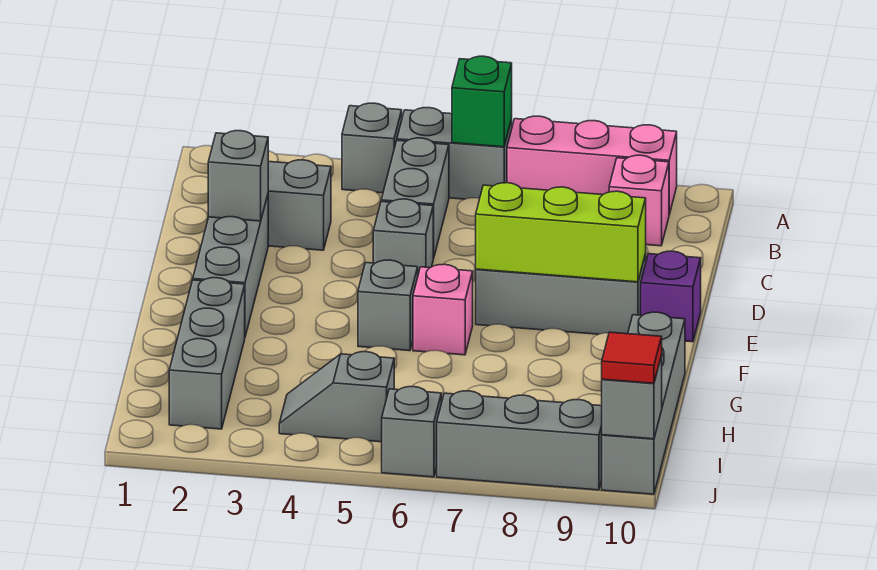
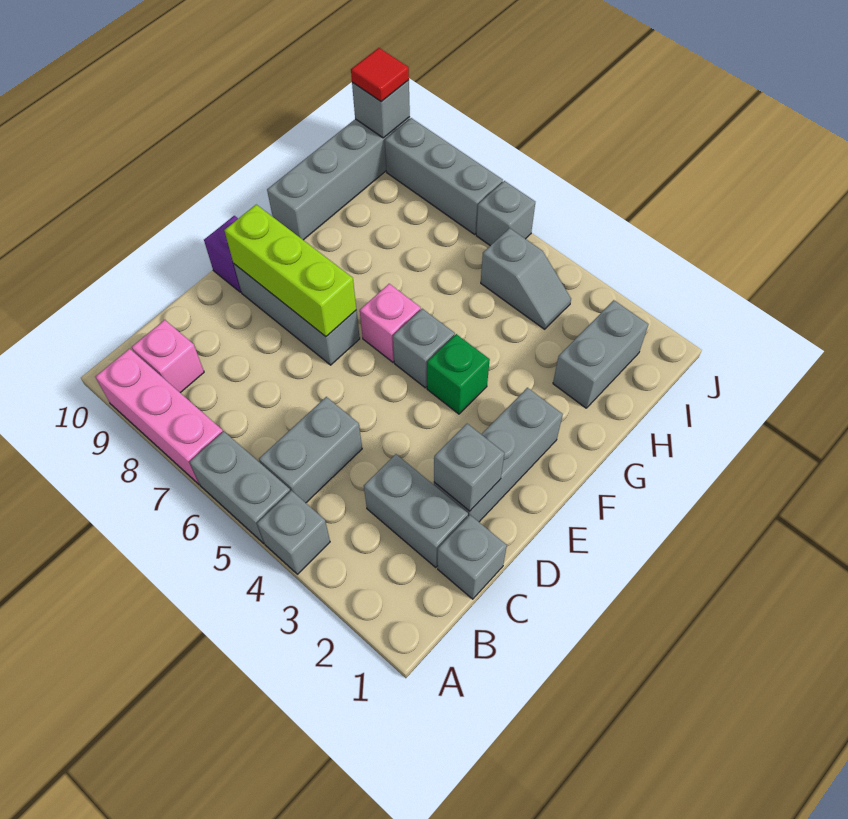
green brick A6 level 2 -> green brick F4 level 1
grey brick D5 level 1 -> grey brick C1 level 1
grey brick G2:I2 level 1 -> grey brick H2:I2 level 1

